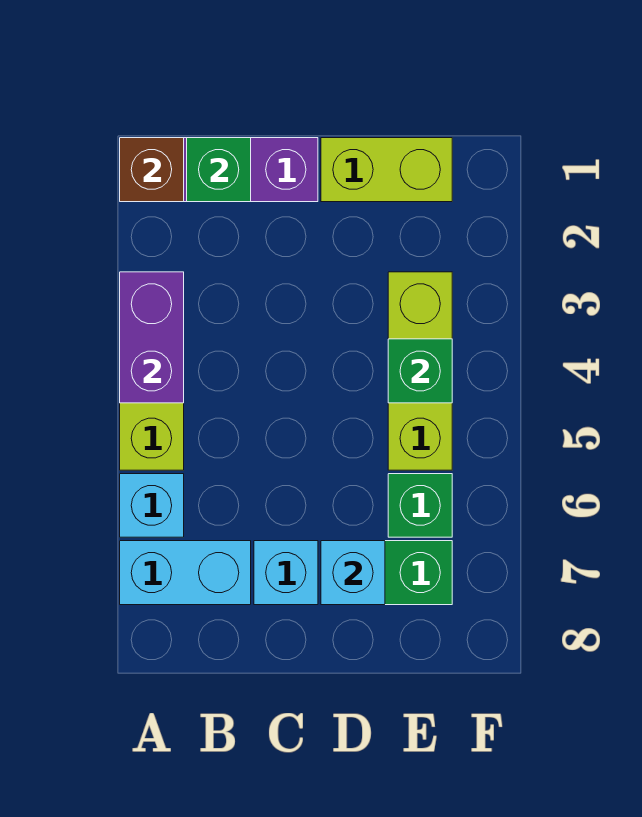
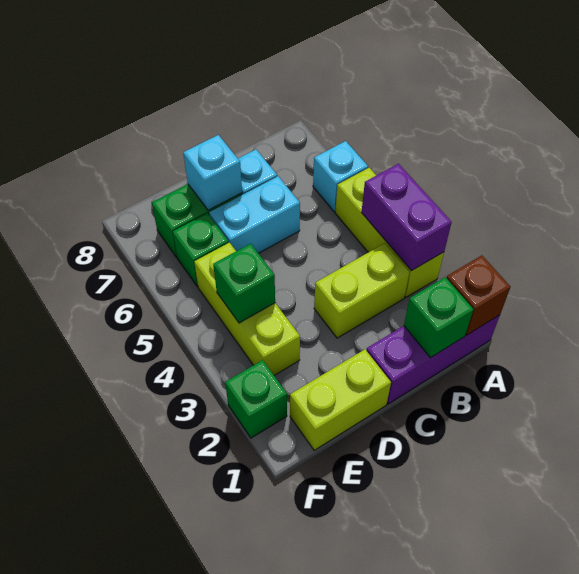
cyan brick A7:B7 level 1 -> cyan brick C6:D6 level 1
none -> lime brick B3:C3 level 1
none -> green brick F2 level 1

